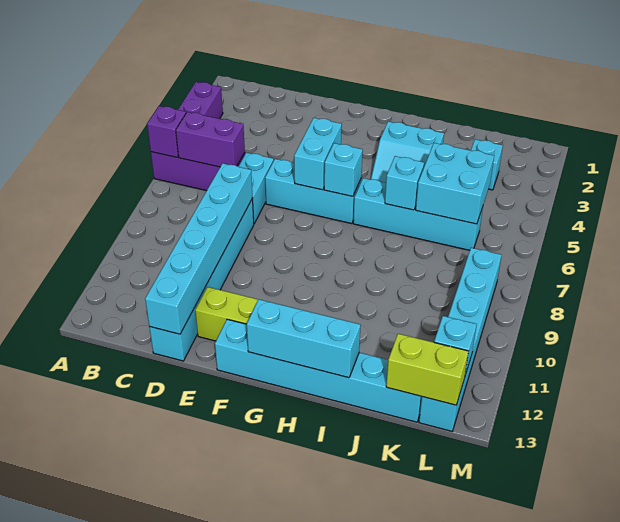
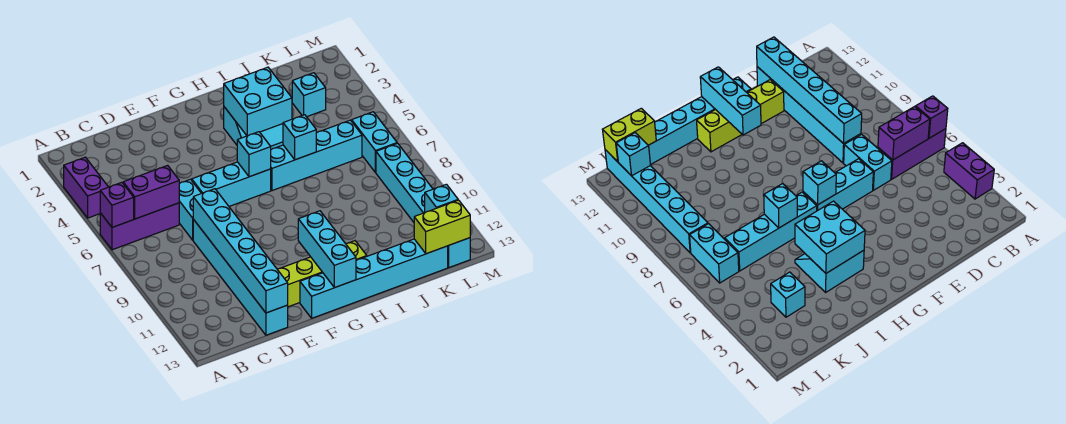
cyan brick F5:F6 level 2 -> cyan brick L6:L7 level 1
cyan brick G13:I13 level 2 -> cyan brick G11:G13 level 2
cyan brick J5:K6 level 2 -> cyan brick H3:I4 level 2

